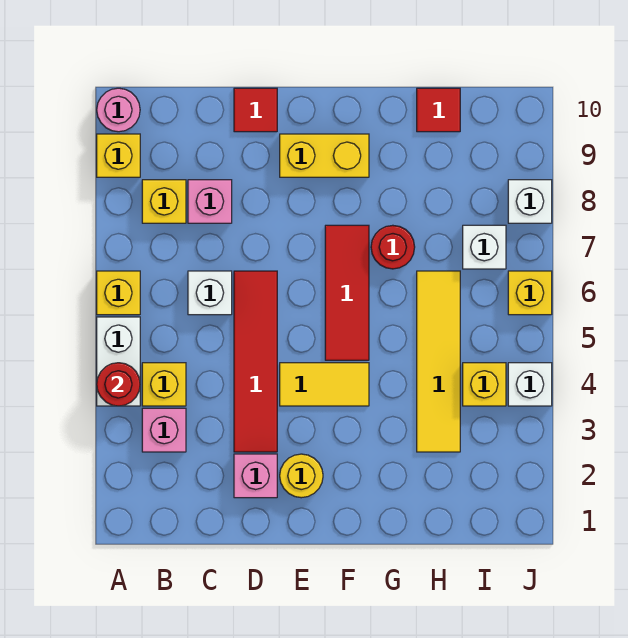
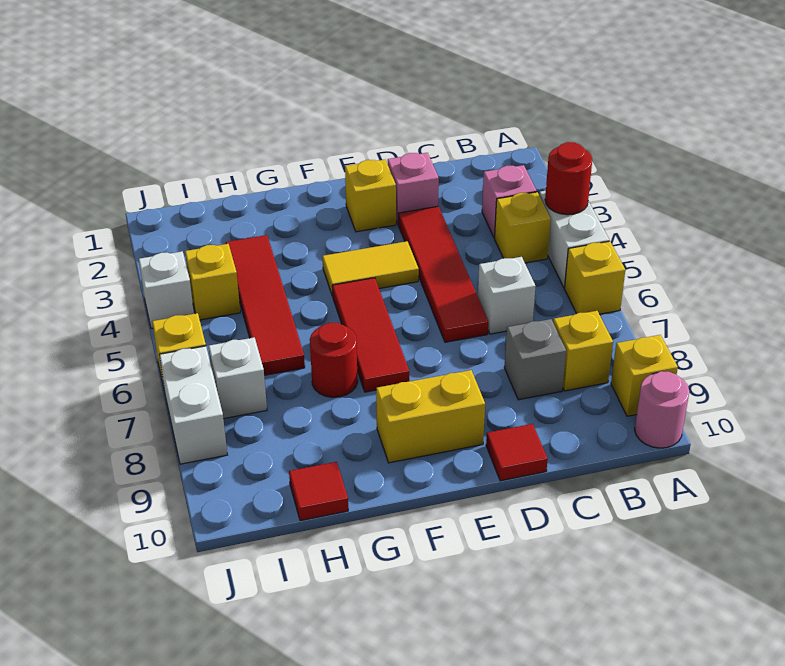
pink brick C8 level 1 -> grey brick C8 level 1
yellow round brick E2 level 1 -> yellow brick E2 level 1
yellow tile H3:H6 level 1 -> red tile H3:H6 level 1
white brick J8 level 1 -> white brick J7:J8 level 1

